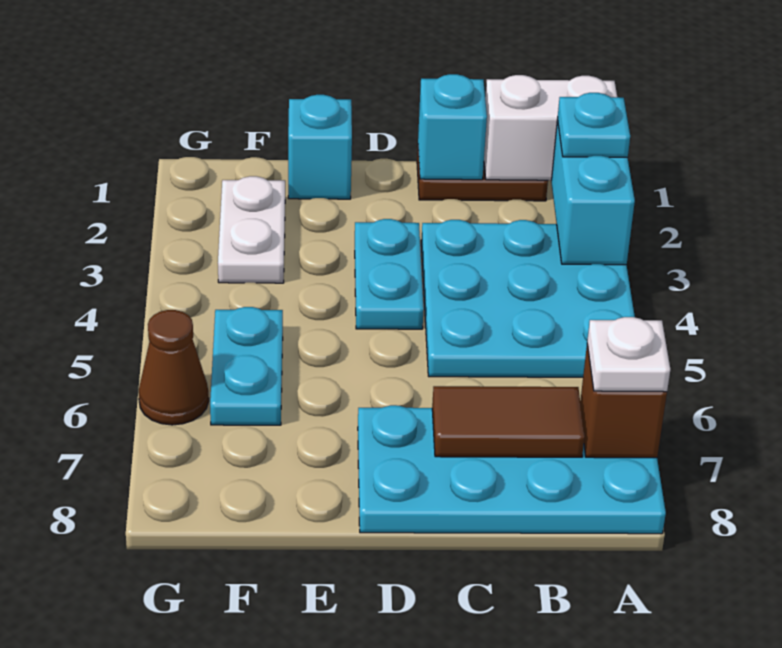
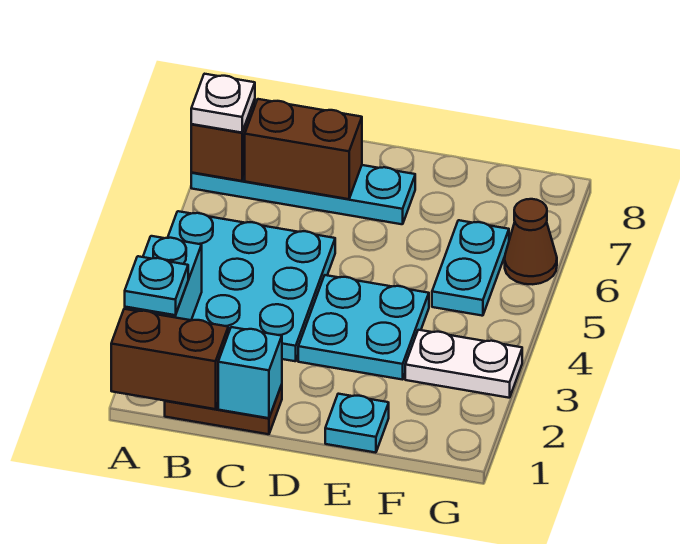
white brick A1:B1 level 2 -> brown brick A1:B1 level 2
cyan plate A7:D8 level 1 -> cyan plate A7:D7 level 1
brown tile B7:C7 level 2 -> brown brick B7:C7 level 2
cyan plate D3:D4 level 1 -> cyan plate D3:E4 level 1
cyan brick E1 level 1 -> cyan plate E1 level 1
white plate F2:F3 level 1 -> white plate F3:G3 level 1

